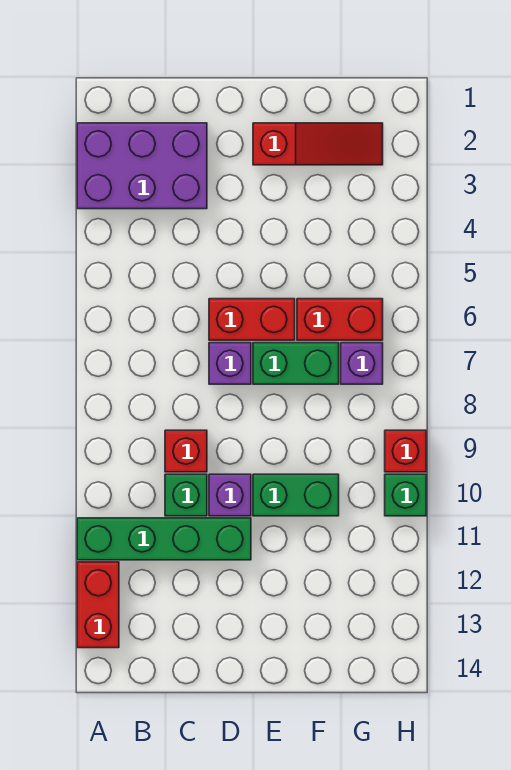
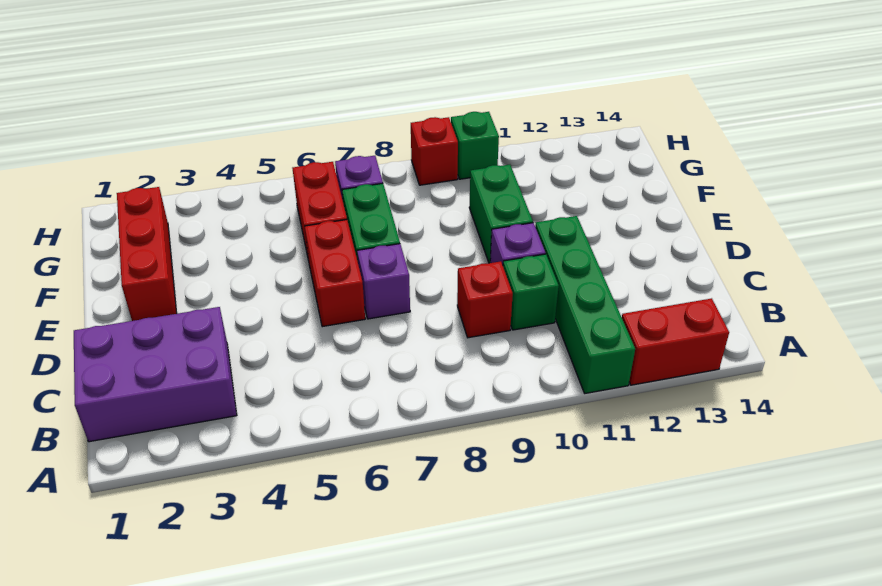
purple brick A2:C3 level 1 -> purple brick B1:C3 level 1
red slope E2:G2 level 1 top E -> red brick E2:G2 level 1

